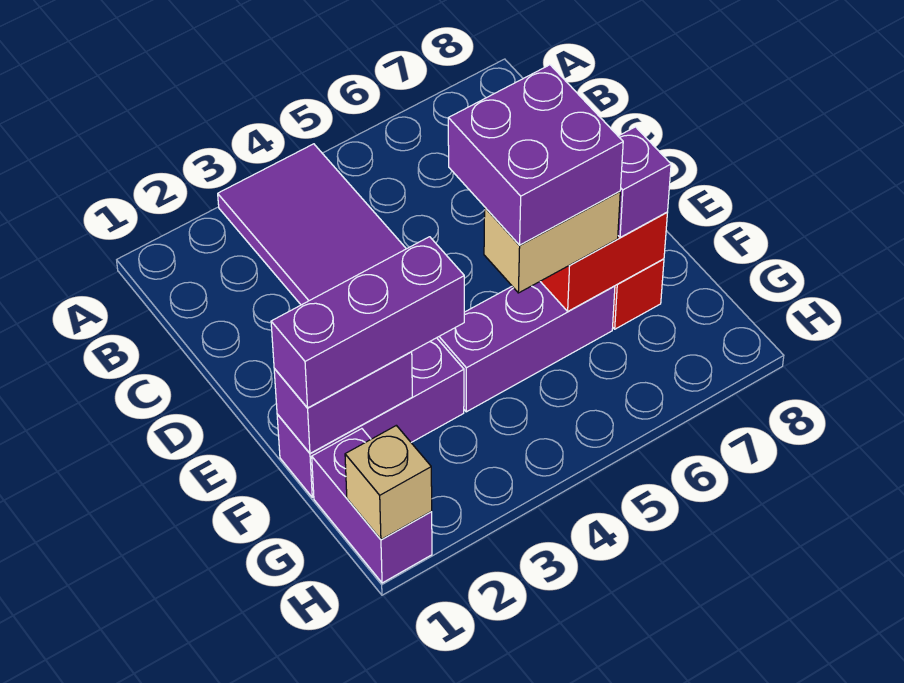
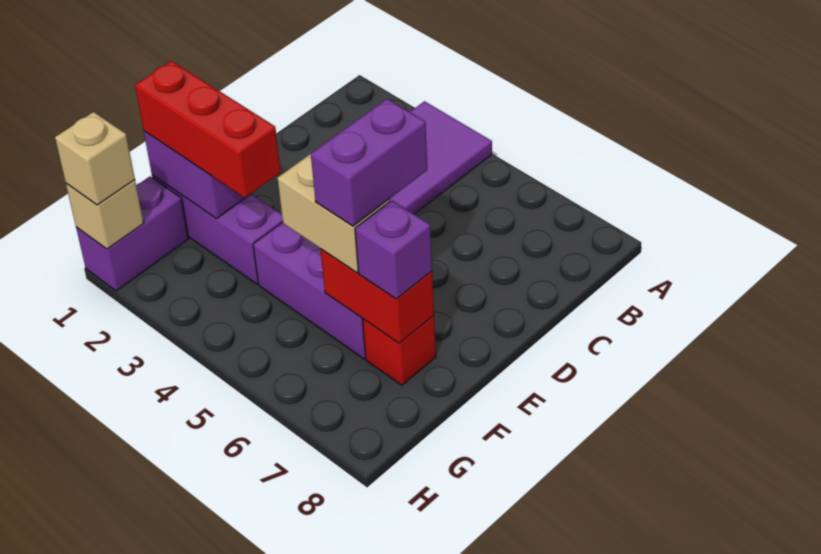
purple brick E5:F6 level 4 -> purple brick E6:F6 level 4
purple brick F1:F3 level 3 -> red brick F1:F3 level 3
none -> tan brick H1 level 3

